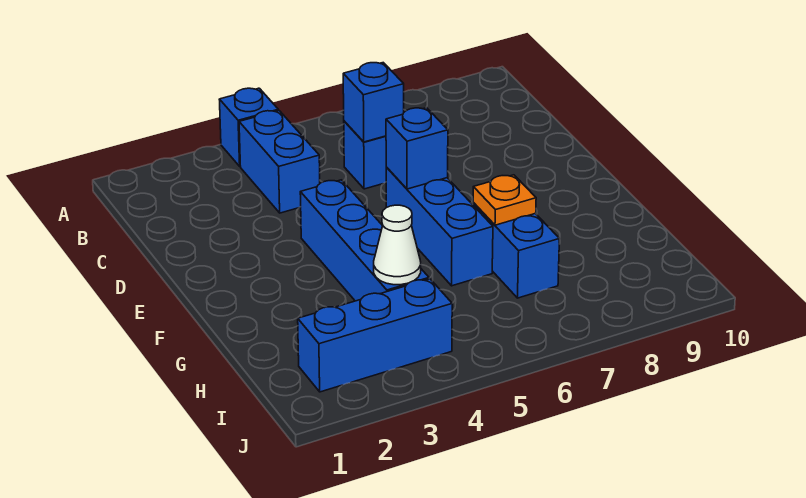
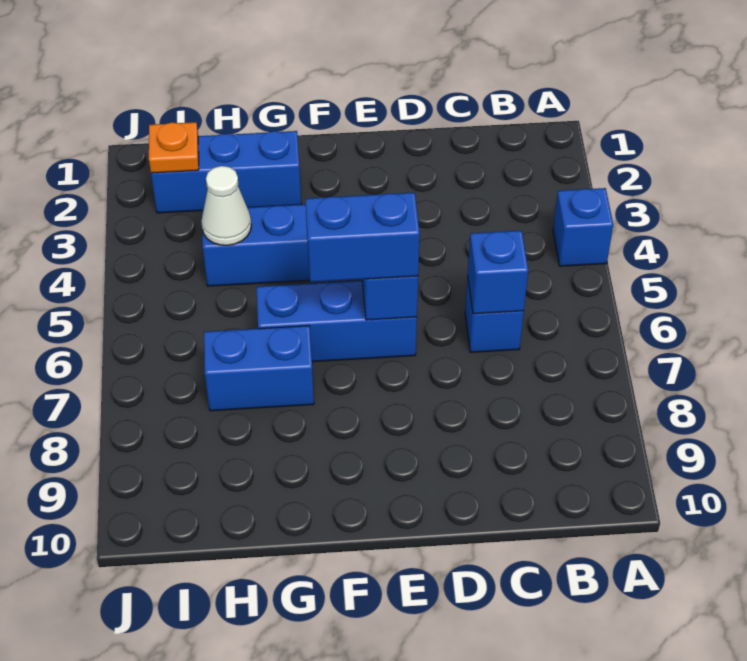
blue brick B4:C4 level 1 -> blue brick E6:F6 level 3
orange plate G7 level 2 -> orange plate I2 level 2
blue brick I2:I4 level 1 -> blue brick G2:I2 level 1

